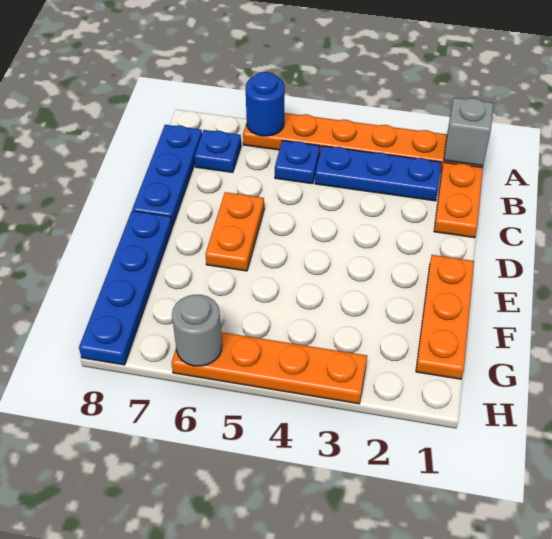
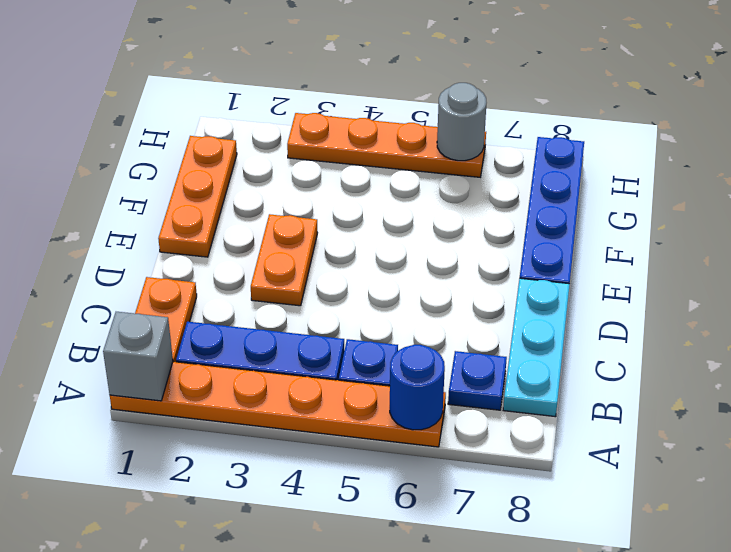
blue plate B8:D8 level 1 -> cyan plate B8:D8 level 1
orange plate D6:E6 level 1 -> orange plate D3:E3 level 1

